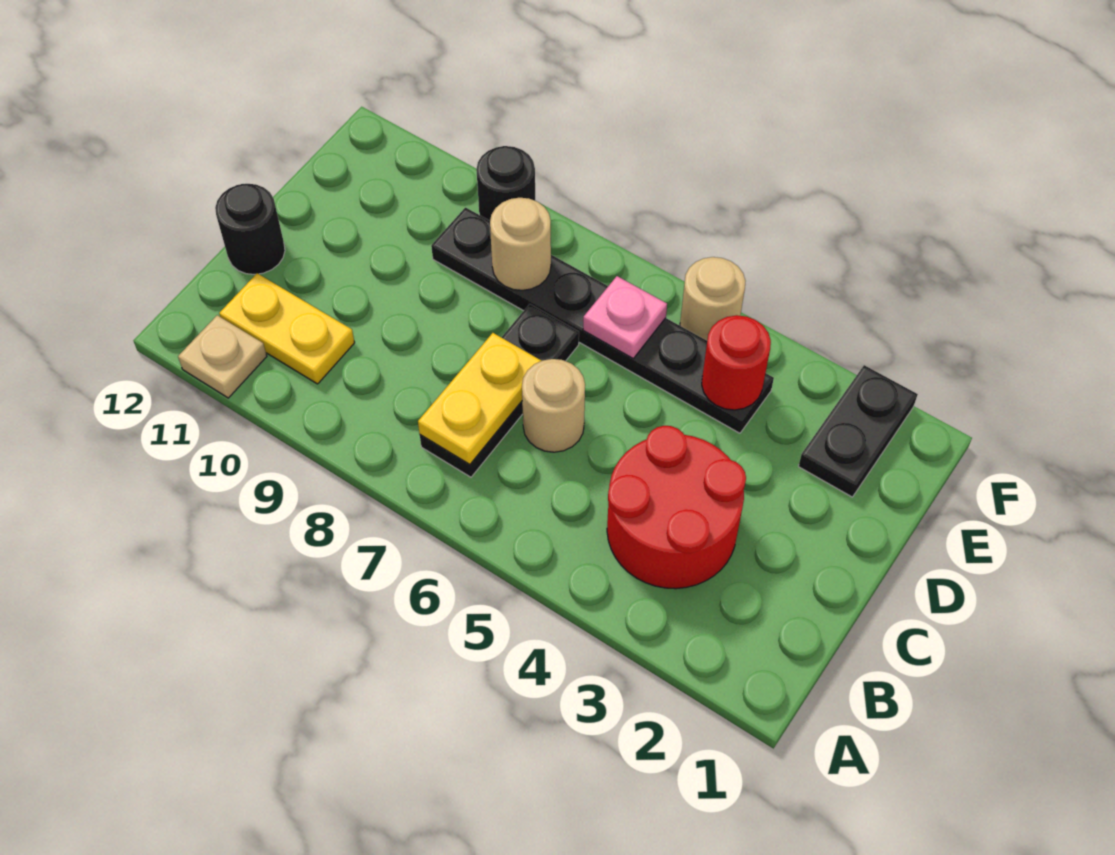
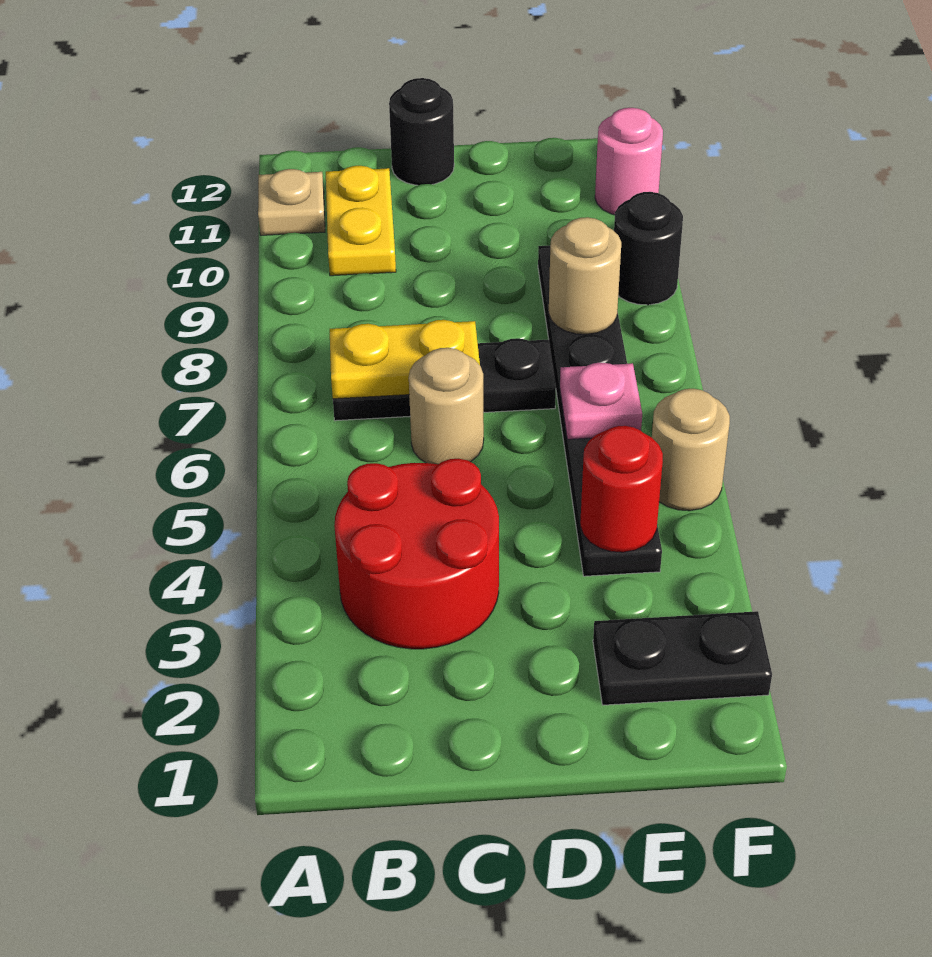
none -> pink round brick F11 level 1

